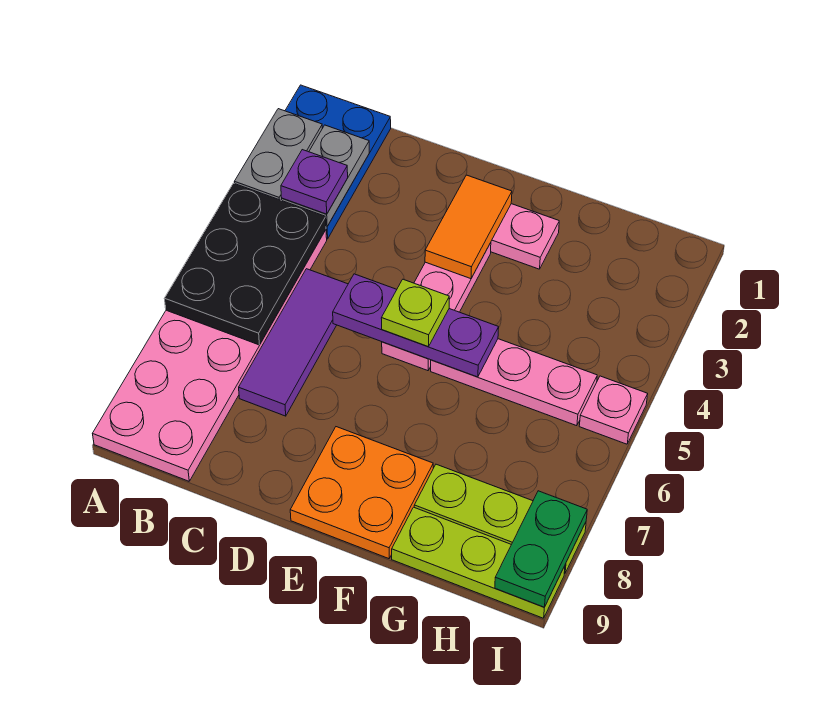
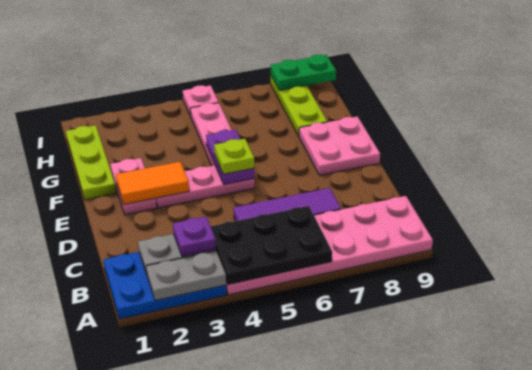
purple plate D5:F5 level 2 -> purple plate E5:F5 level 2
orange plate E8:F9 level 1 -> pink plate E8:F9 level 1
lime plate G9:I9 level 1 -> lime plate F1:H1 level 1

